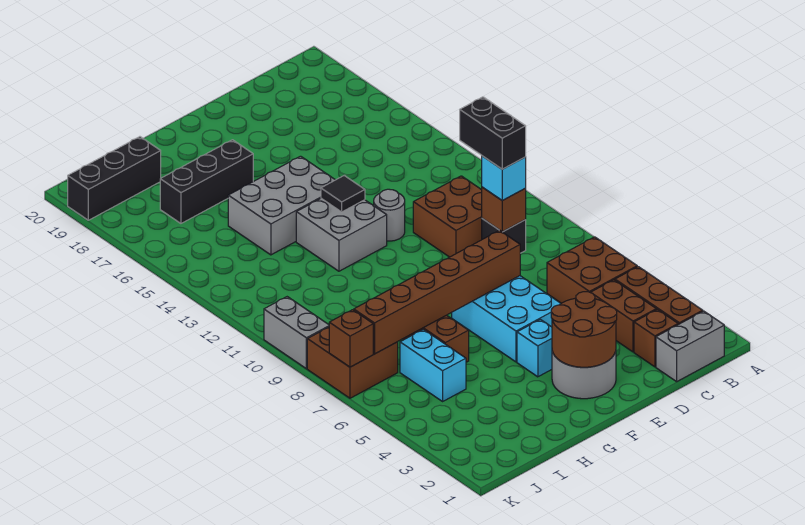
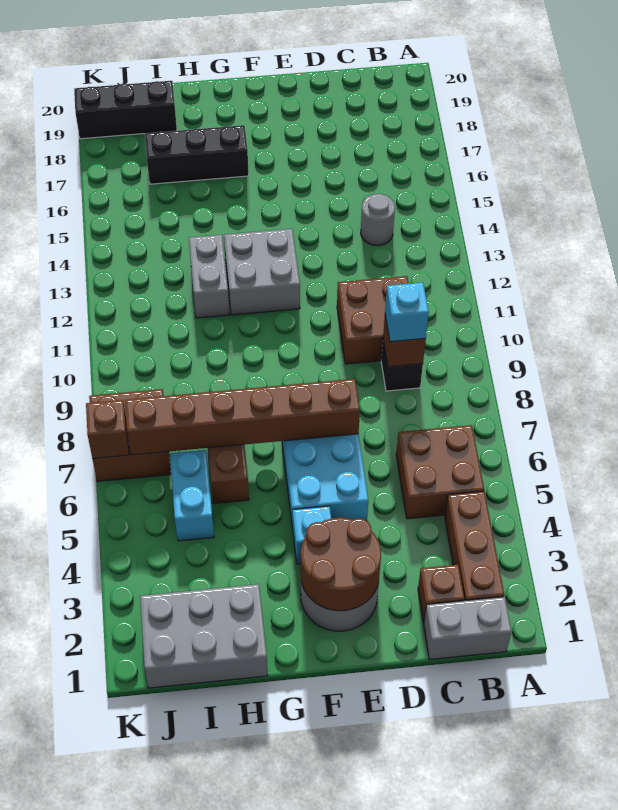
brown brick C3:C4 level 1 -> none
black brick C9:C10 level 4 -> none
grey round brick E12 level 1 -> grey round brick C14 level 1
black tile F13 level 2 -> none
grey brick F14:H15 level 1 -> grey brick H1:J2 level 1
grey brick K9:K10 level 1 -> grey brick H12:H13 level 1

